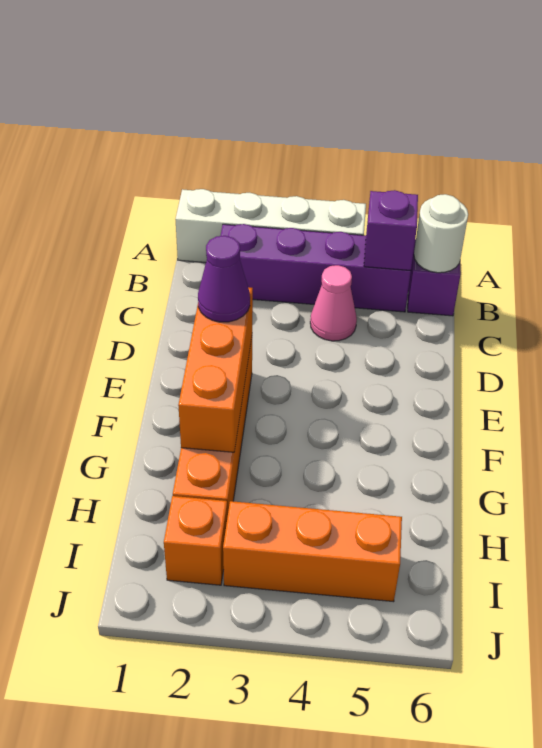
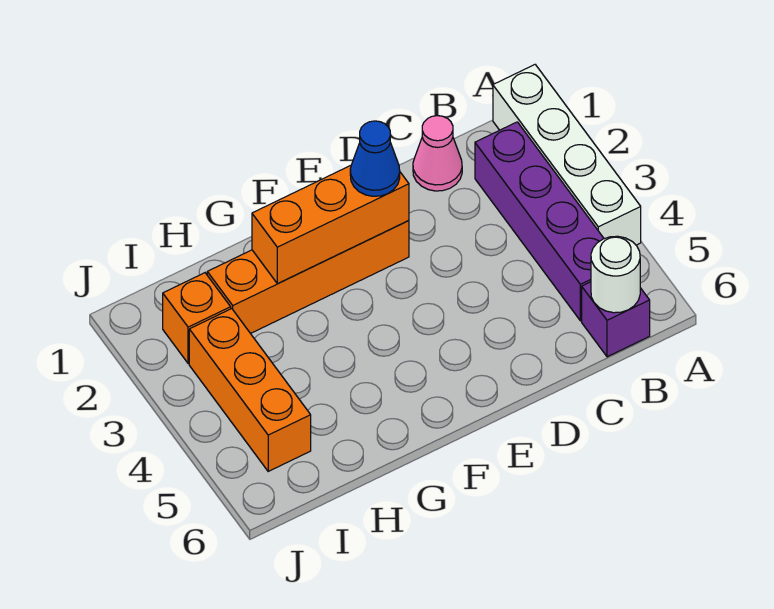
purple brick B5 level 2 -> none
pink cone C4 level 1 -> pink cone C1 level 1
purple cone E2 level 3 -> blue cone E2 level 3

